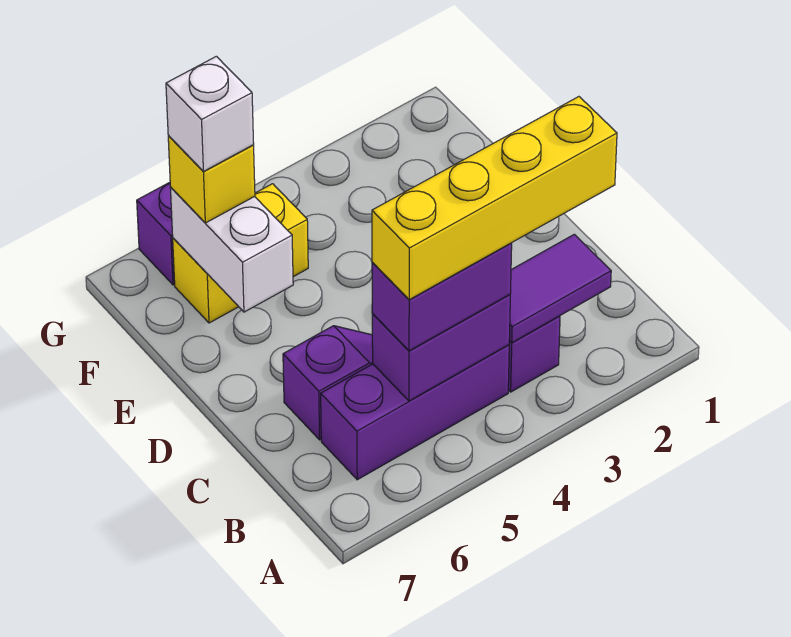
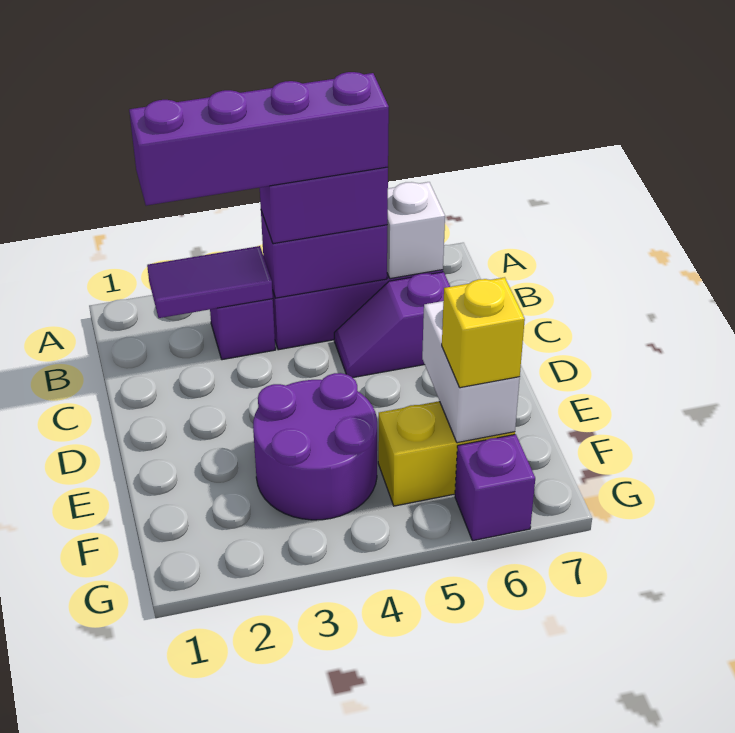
yellow brick B2:B5 level 4 -> purple brick B2:B5 level 4
none -> purple round brick E3:F4 level 1
white brick F6 level 4 -> white brick B6 level 2

